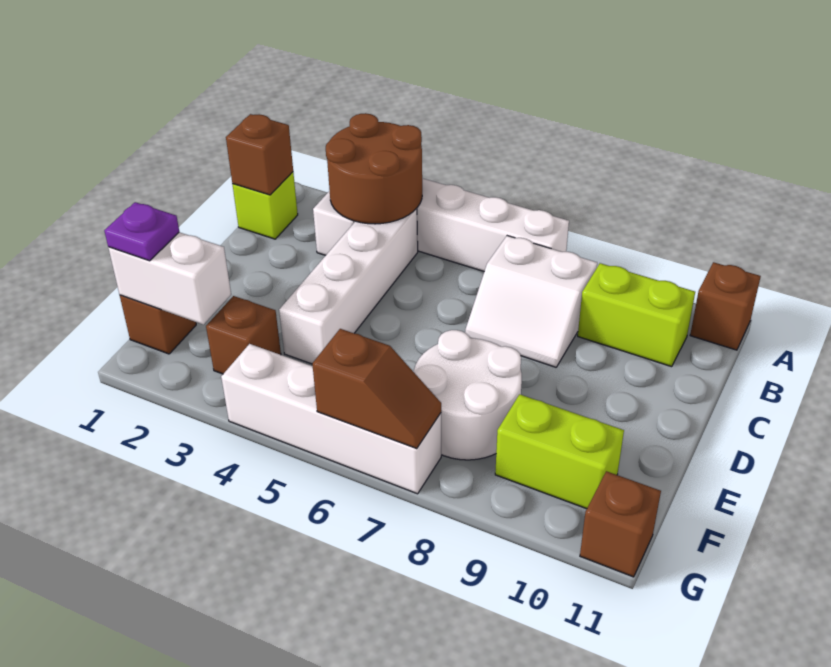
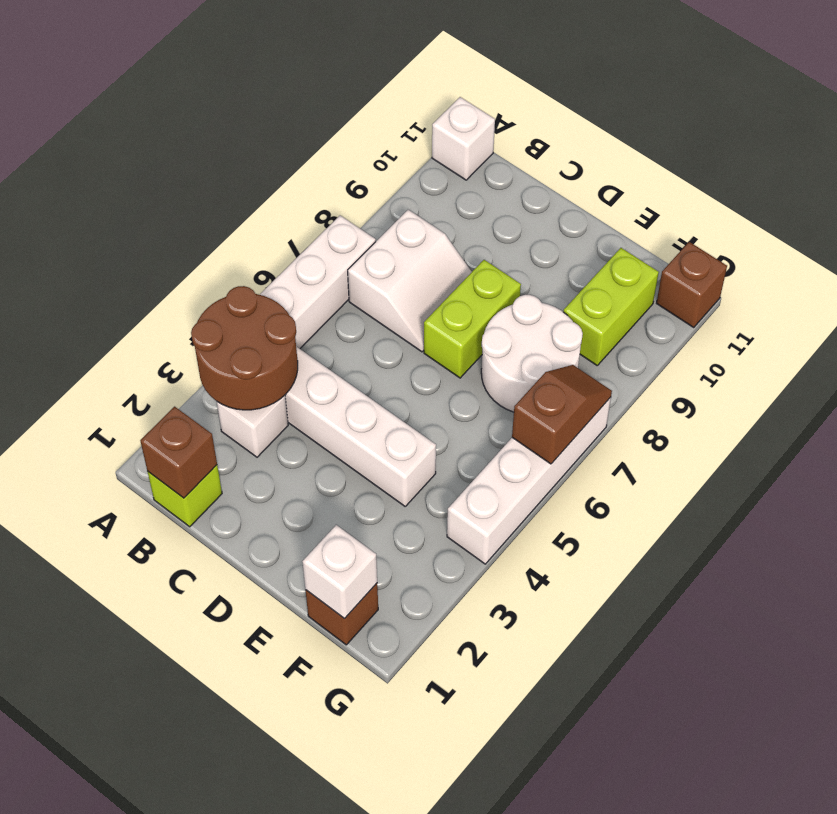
brown brick A11 level 1 -> white brick A11 level 1
lime brick B9:B10 level 1 -> lime brick D7:D8 level 1
white brick F1:F2 level 2 -> white brick F1 level 2
purple plate F1 level 3 -> none
brown brick F3 level 1 -> none

